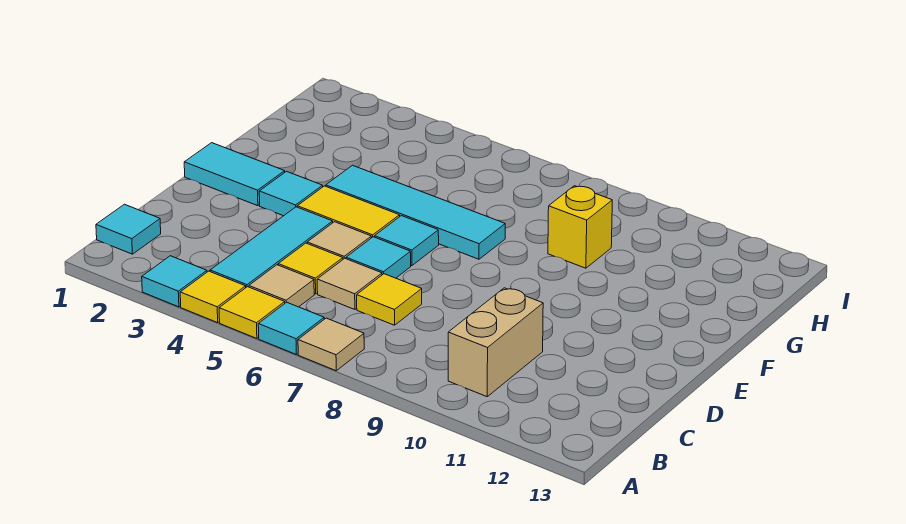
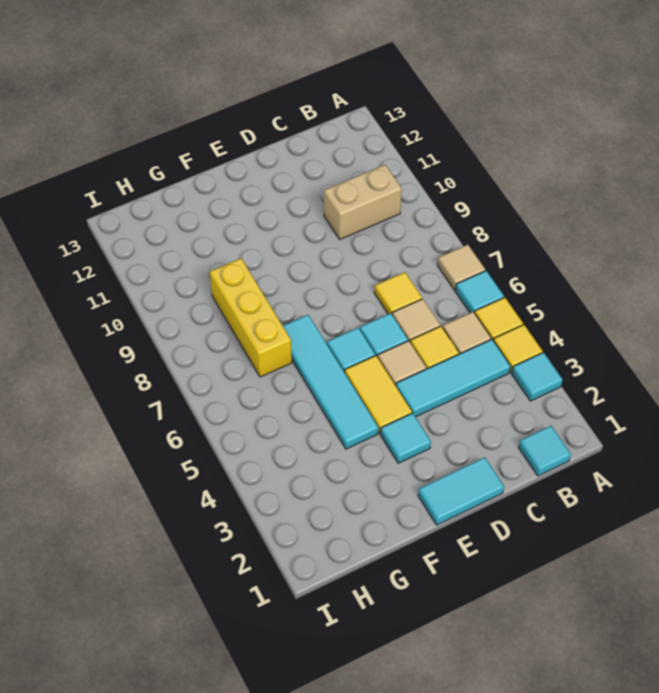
cyan tile E1:E2 level 1 -> cyan tile D1:E1 level 1
yellow brick G9 level 1 -> yellow brick G7:G9 level 1

